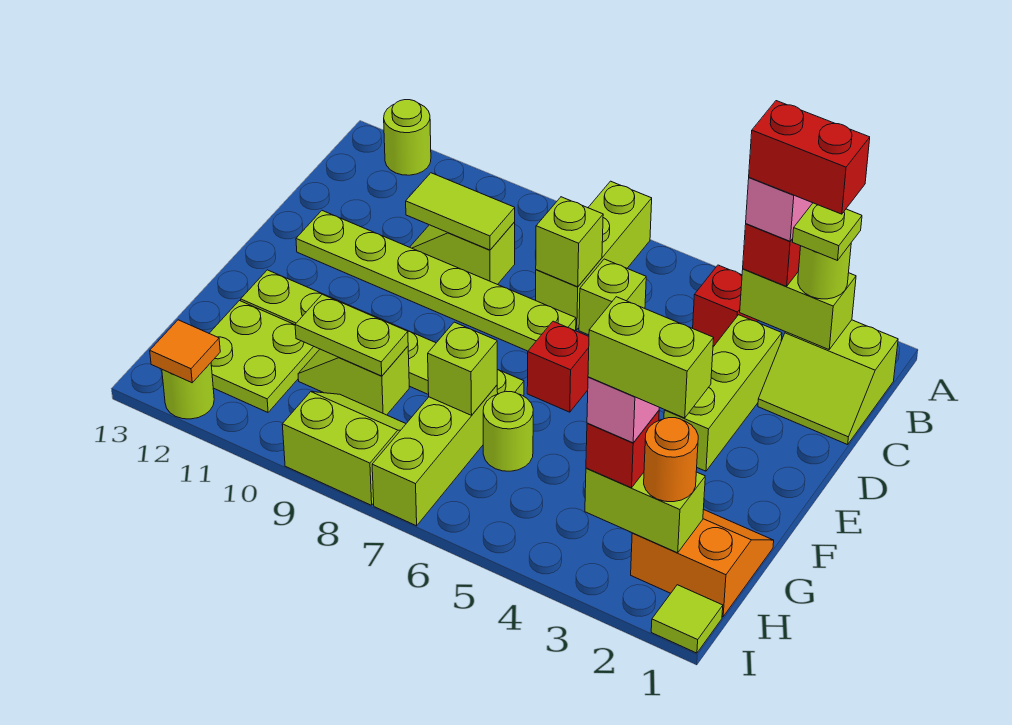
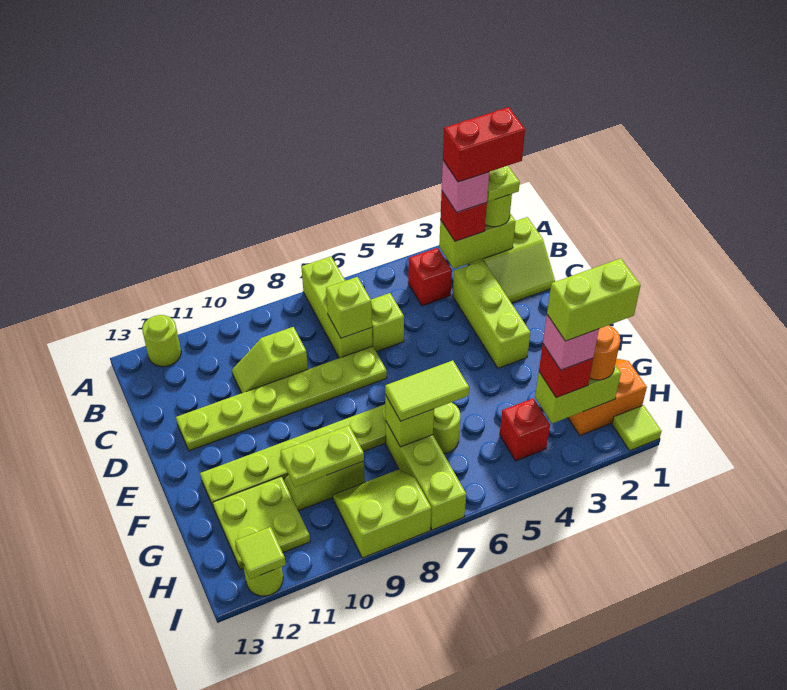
lime tile C9:C10 level 2 -> lime tile G6:G7 level 3
red brick E6 level 1 -> red brick H4 level 1
orange tile I12 level 2 -> lime tile I12 level 2

